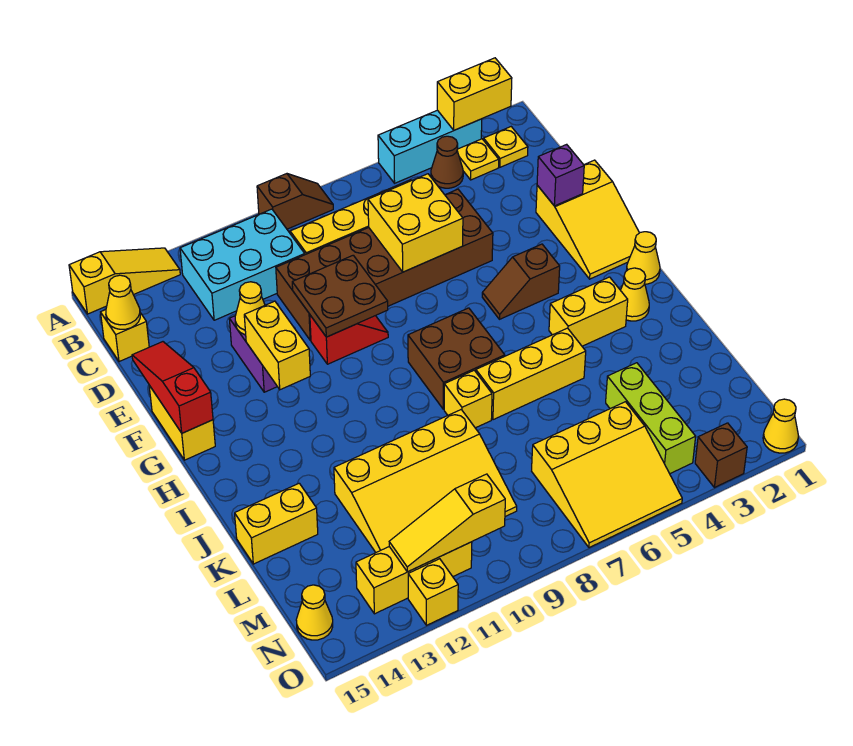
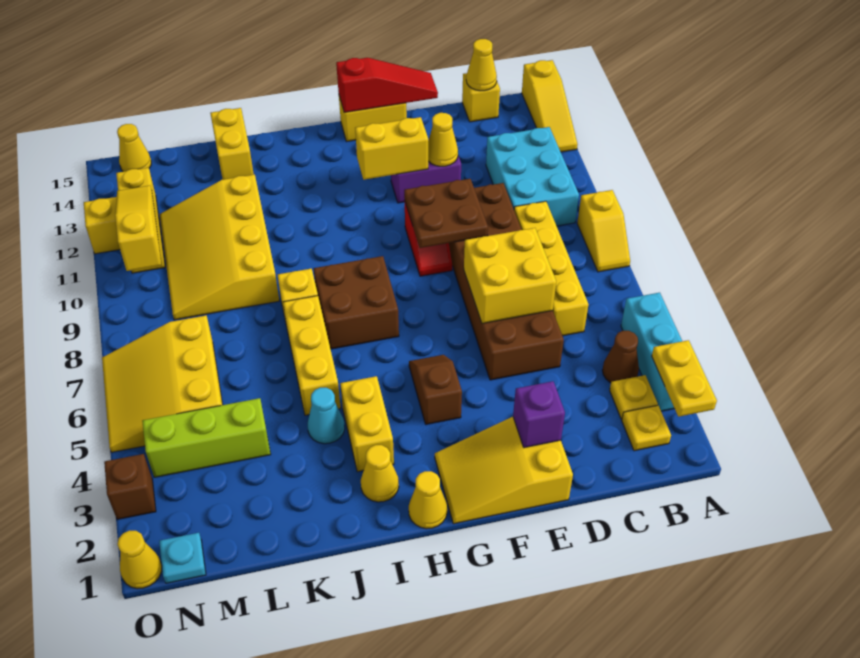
yellow brick A2:A3 level 2 -> yellow plate A2:A3 level 2
brown slope A8:A9 level 1 top 9 -> yellow slope A8:A9 level 1 top 9
none -> cyan cone J4 level 1
none -> cyan plate N1 level 1

